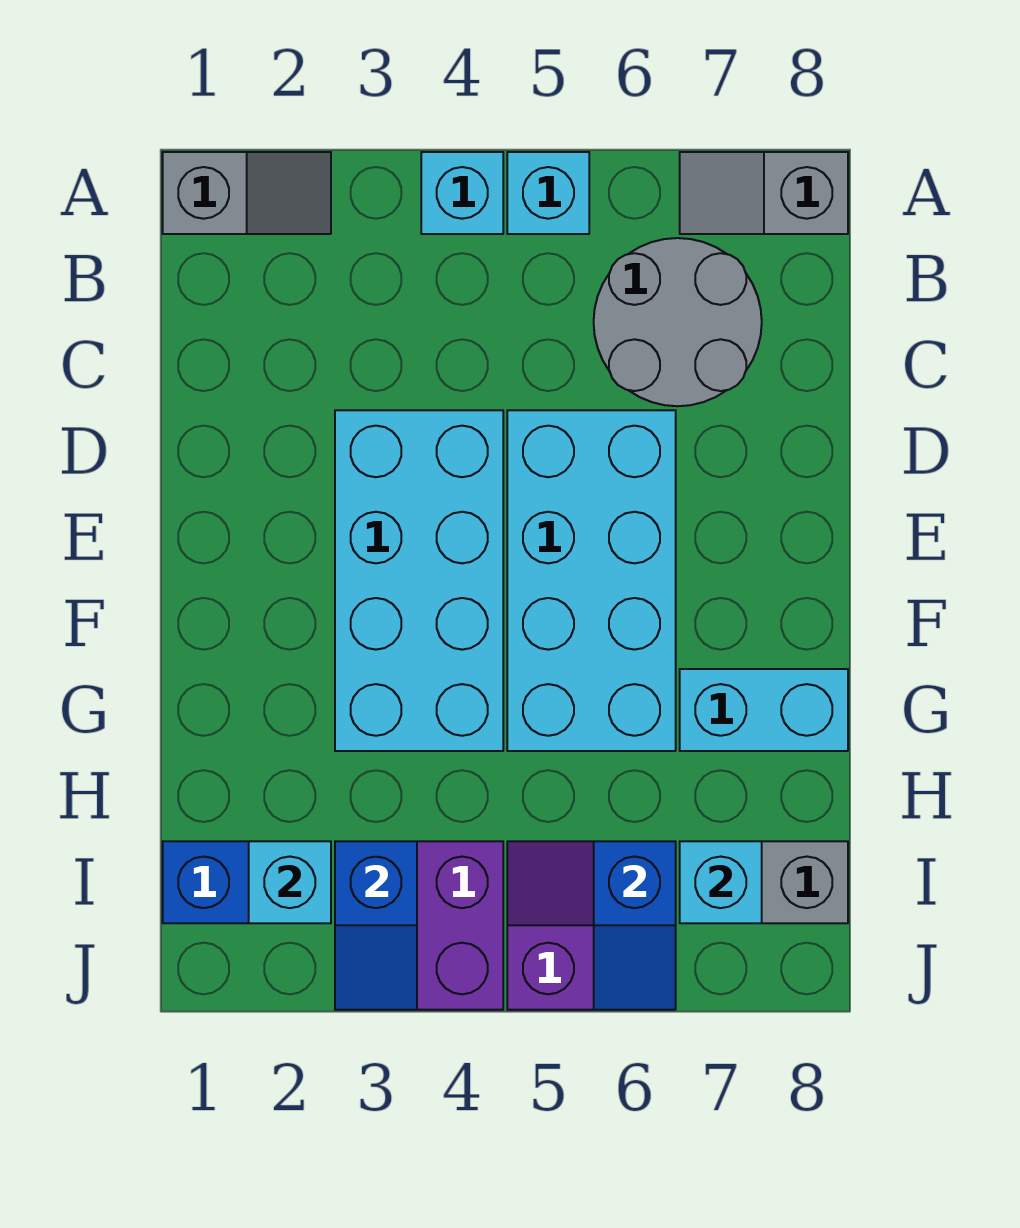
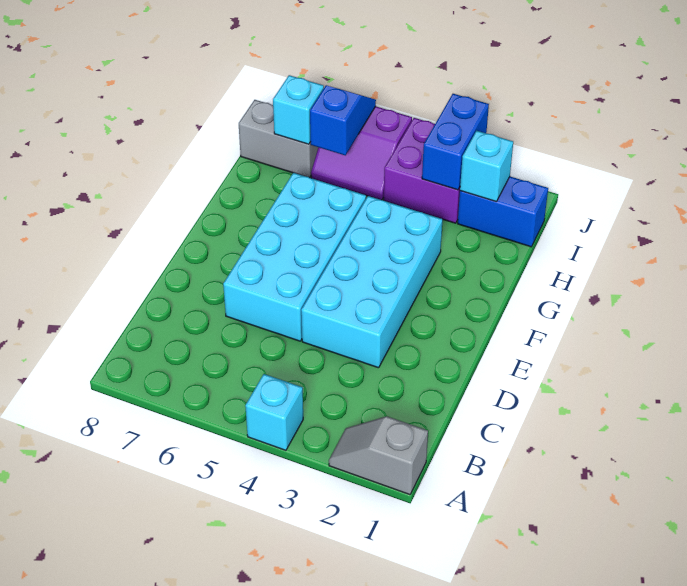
cyan brick A5 level 1 -> none
grey slope A7:A8 level 1 top 8 -> none
grey round brick B6:C7 level 1 -> none
cyan brick G7:G8 level 1 -> none
blue slope I3:J3 level 2 top I -> blue brick I3:J3 level 2

